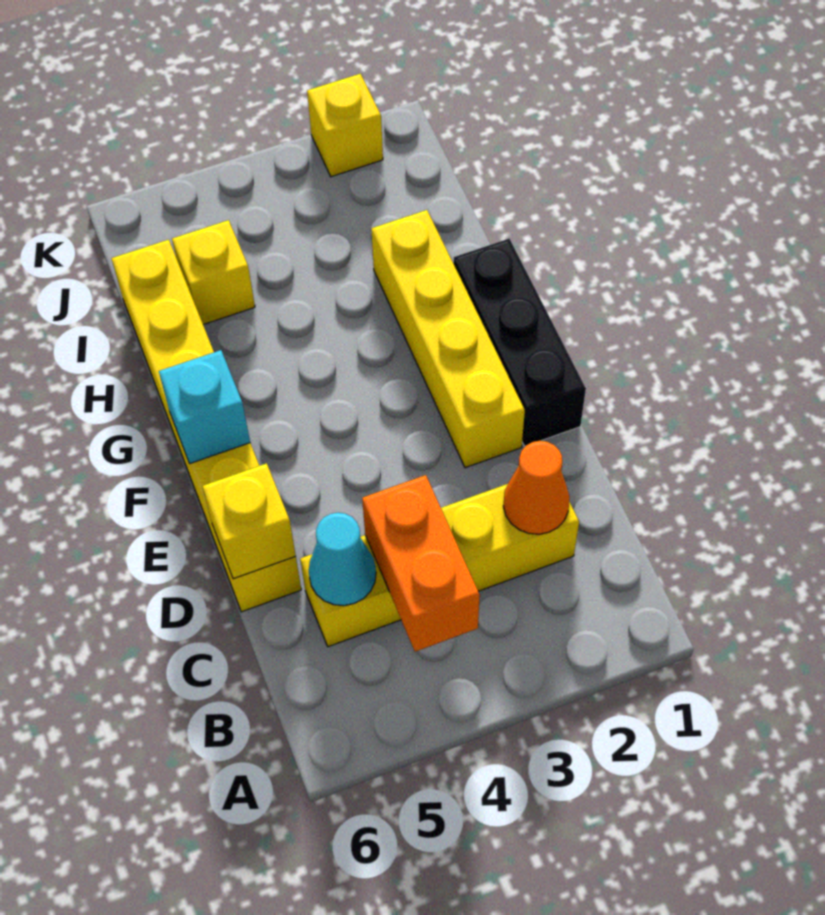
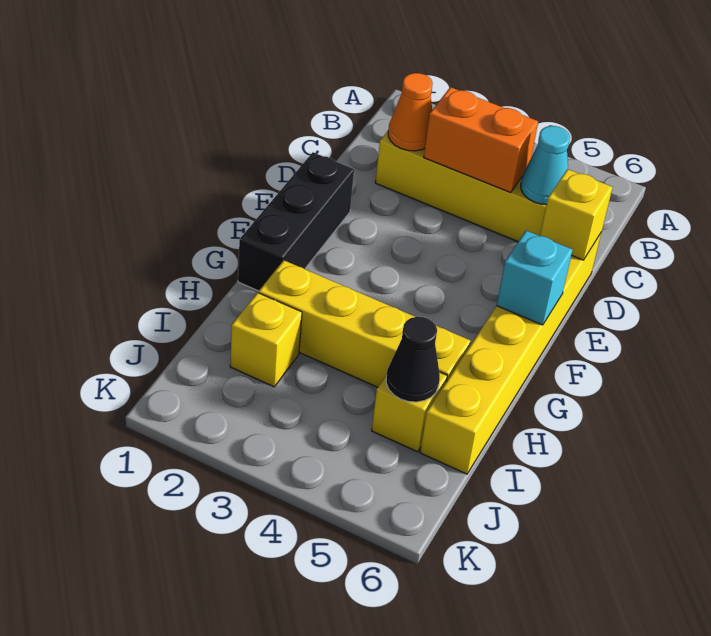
orange brick B4:C4 level 2 -> orange brick C3:C4 level 2
yellow brick E2:H2 level 1 -> yellow brick H2:H5 level 1
none -> black cone I5 level 2
yellow brick K2 level 1 -> yellow brick I2 level 1

